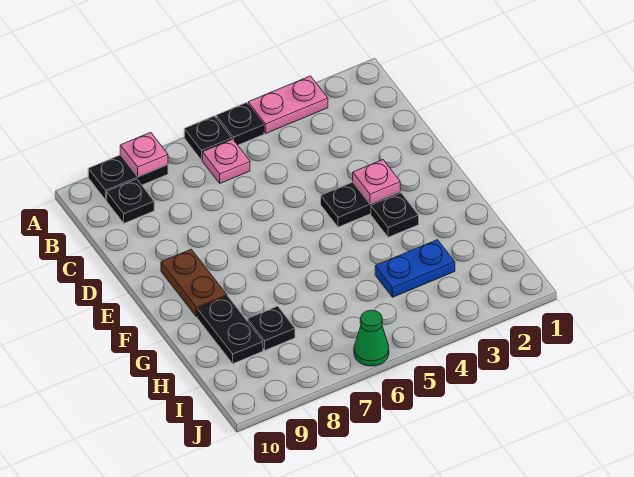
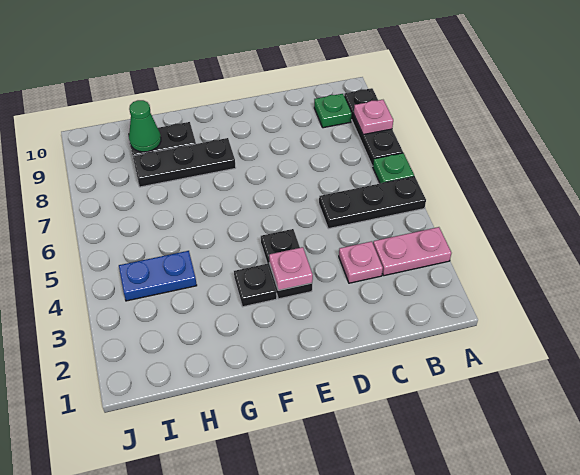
pink plate A3:A4 level 1 -> pink plate A3:B3 level 1
black plate A5 level 1 -> black plate A5:C5 level 1
black plate A6 level 1 -> green plate A6 level 1
black plate A8:A9 level 1 -> black plate A7:A9 level 1
pink plate B6 level 1 -> pink plate C3 level 1
black plate B9 level 1 -> green plate B9 level 1
brown plate E9:F9 level 1 -> none
blue plate H3:H4 level 1 -> blue plate H4:I4 level 1
black plate H8 level 1 -> black plate F8:H8 level 1
green cone J6 level 1 -> green cone H9 level 2

